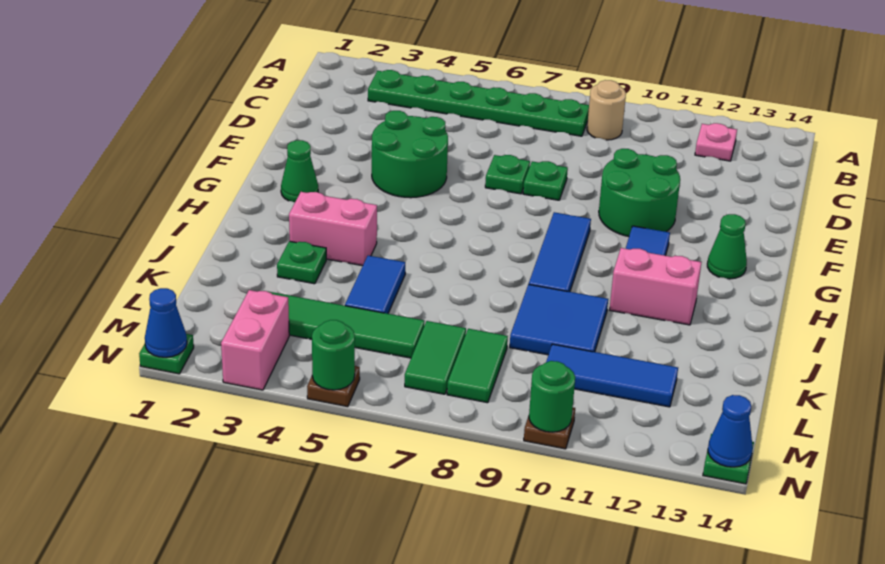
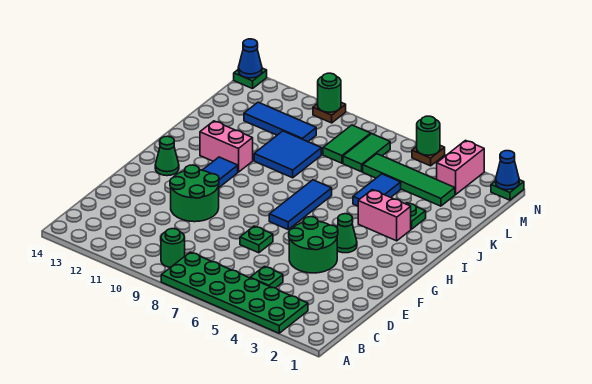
green plate B3:B8 level 1 -> green plate A3:B8 level 1
tan round brick B9 level 1 -> green round brick B9 level 1
pink plate B12 level 1 -> none
green plate E8 level 1 -> green plate C5 level 1
green cone G2 level 1 -> green cone G4 level 1
blue tile G9:I9 level 1 -> blue tile G7:I7 level 1

